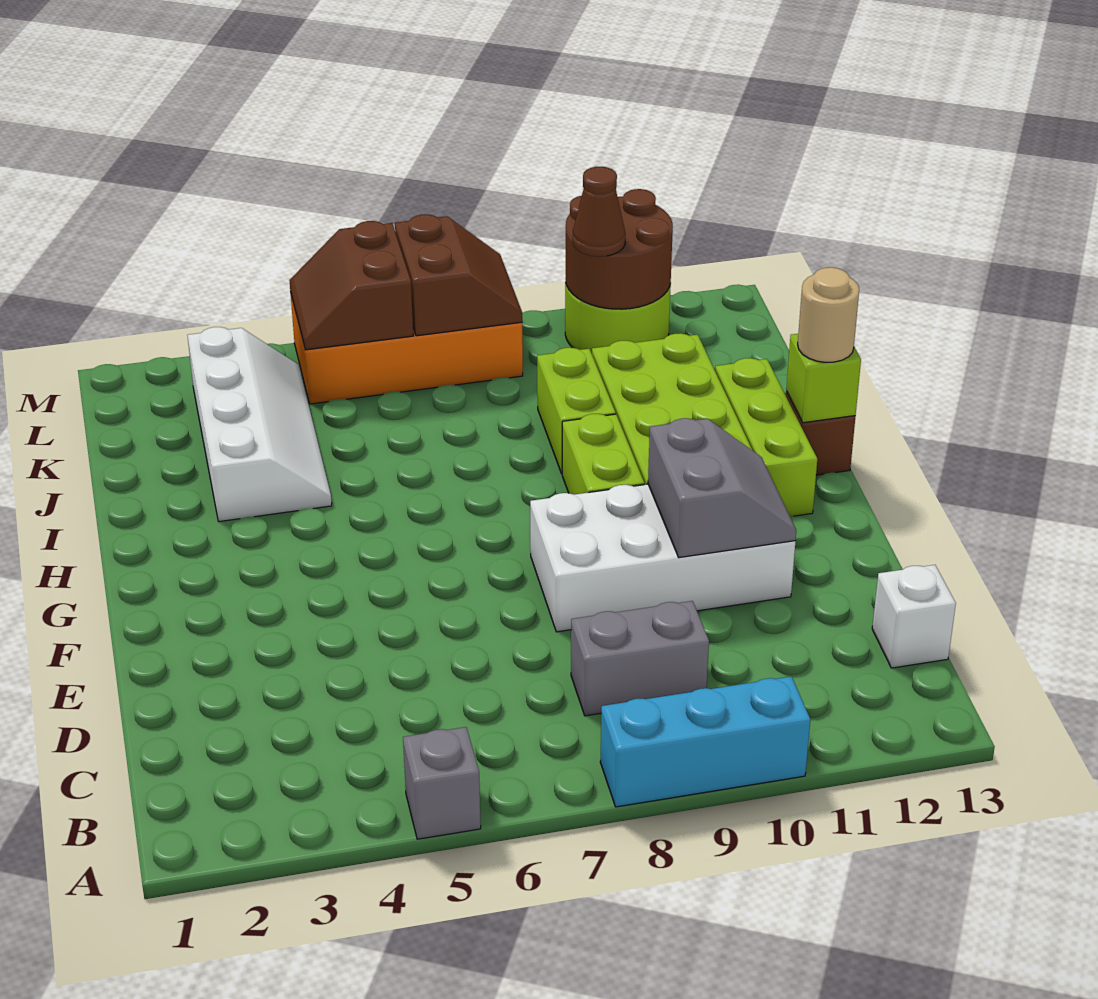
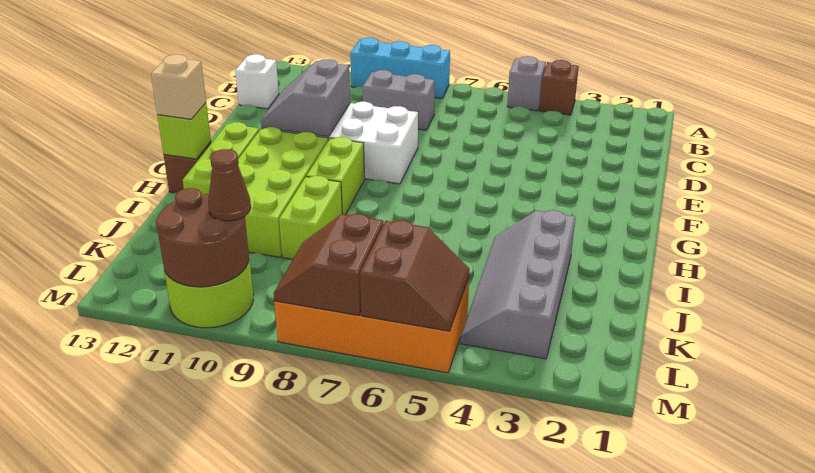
none -> brown brick A4 level 1
tan round brick H13 level 3 -> tan brick H13 level 3
white slope I3:L4 level 1 top 3 -> grey slope I3:L4 level 1 top 3

